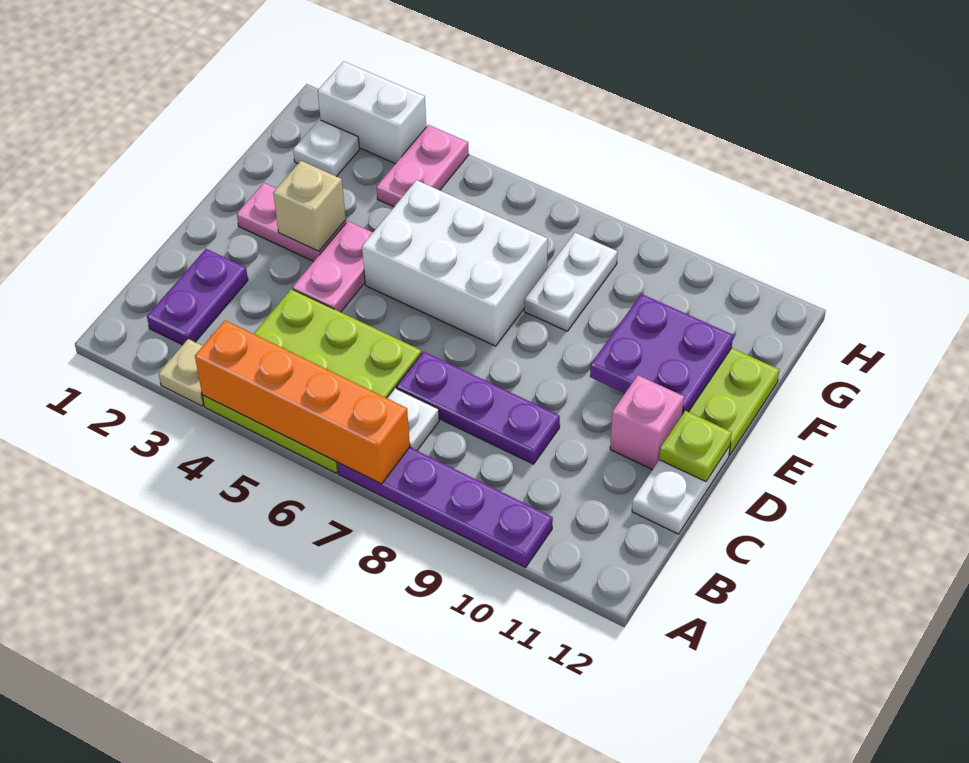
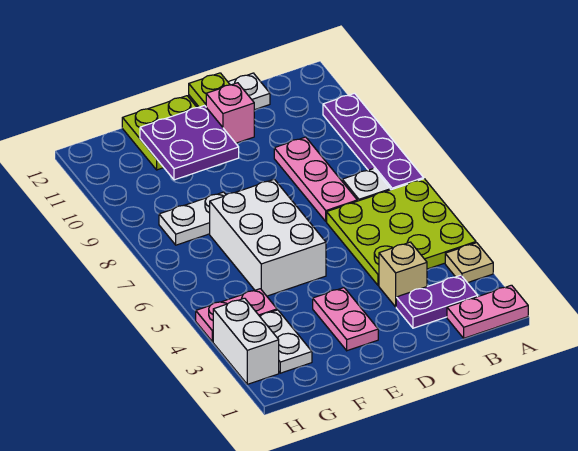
orange brick A4:A7 level 2 -> none
purple plate C7:C9 level 1 -> pink plate C7:C9 level 1
pink plate D4:E4 level 1 -> pink plate A1:B1 level 1
tan brick E3 level 2 -> tan brick C3 level 1
white plate G2 level 1 -> white plate G2:G3 level 1

